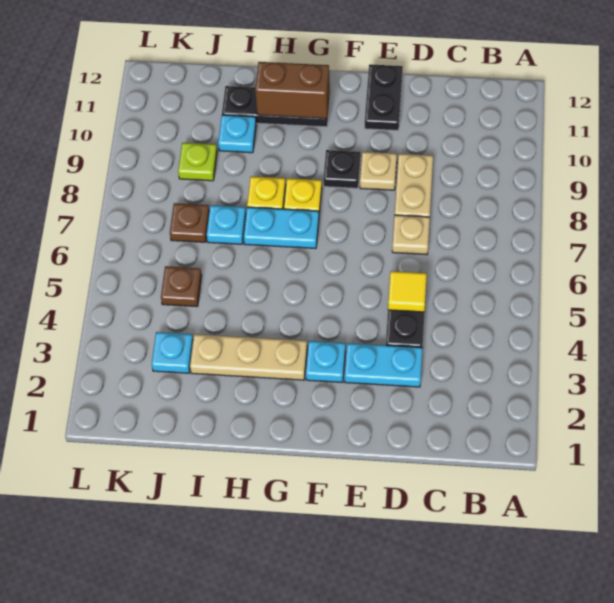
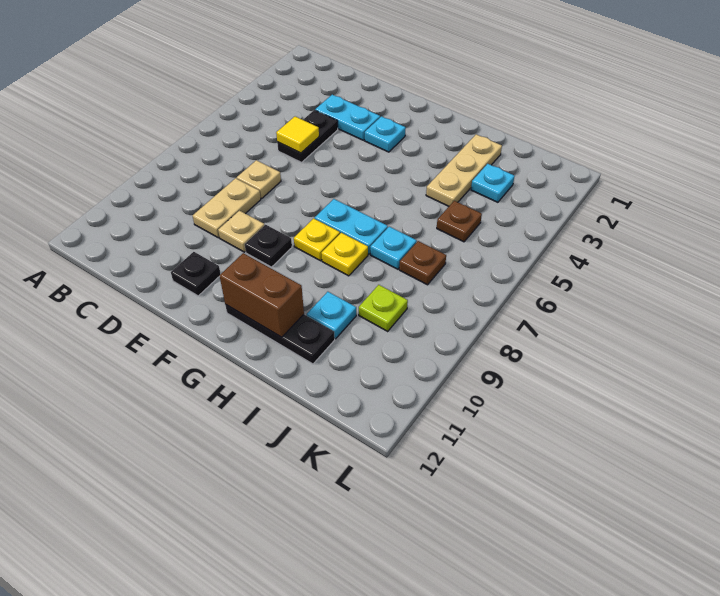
black plate E11:E12 level 1 -> black plate E11 level 1
tan plate G3:I3 level 1 -> tan plate I2:I4 level 1

